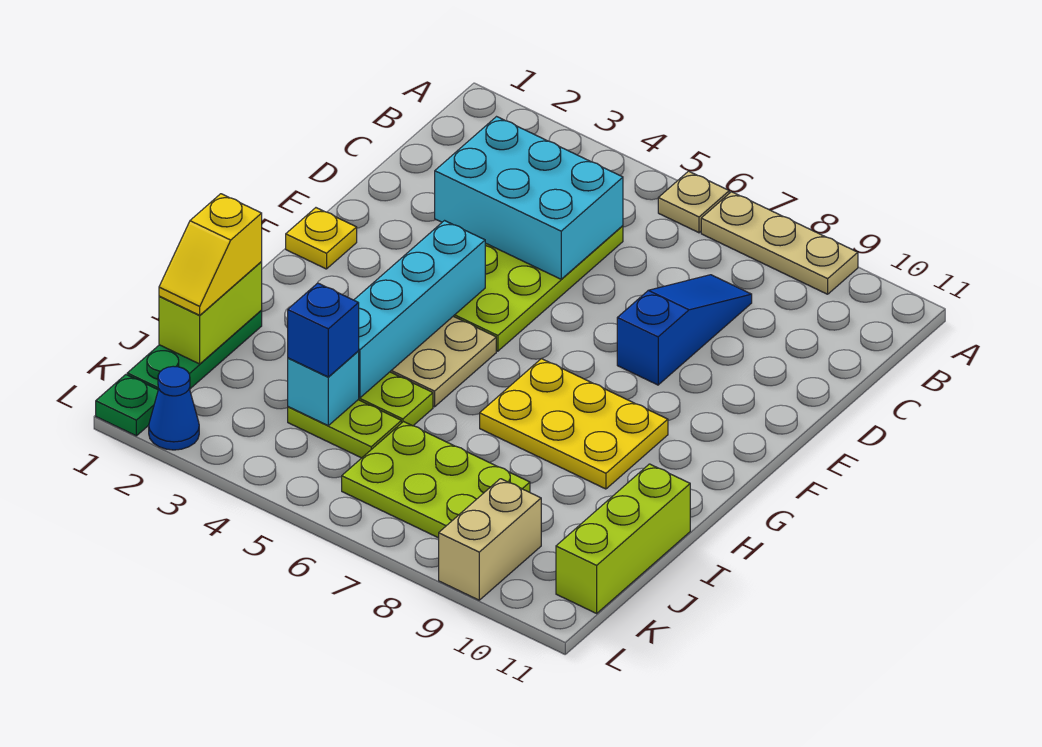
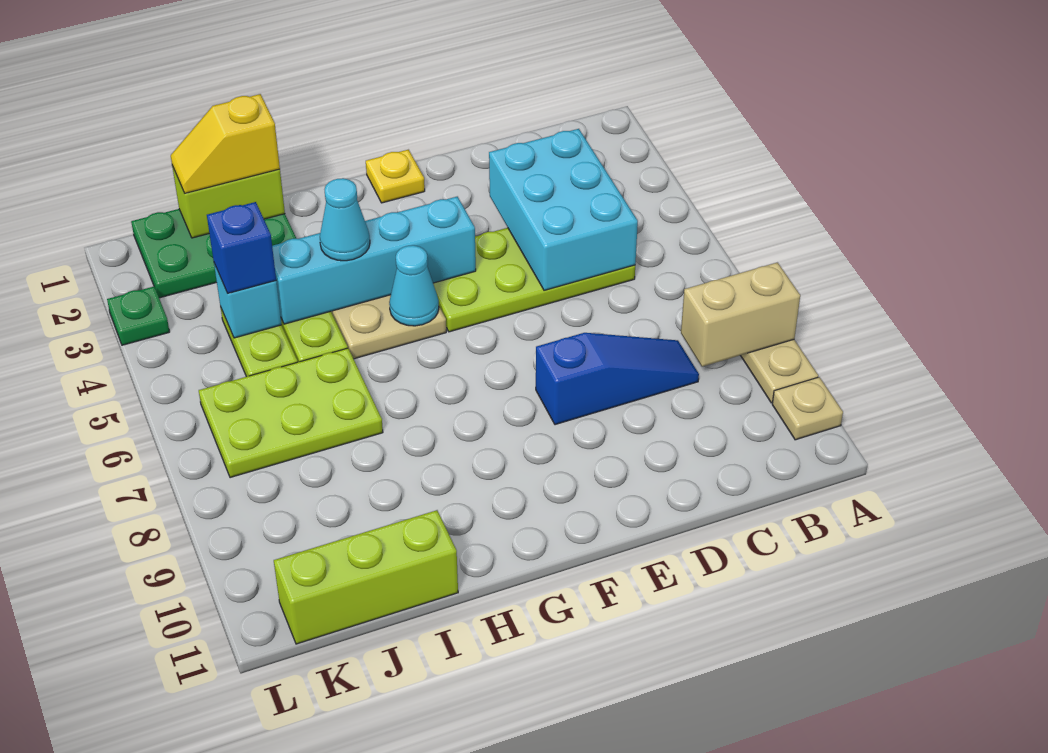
tan plate A6 level 1 -> tan plate A10 level 1
none -> cyan cone G5 level 2
yellow plate G7:H9 level 1 -> none
none -> cyan cone H4 level 3
green plate I1:K1 level 1 -> green plate I1:K2 level 1
lime plate J6:K8 level 1 -> lime plate I6:K7 level 1
tan brick K9:L9 level 1 -> tan brick A8:B8 level 2
green plate L1 level 1 -> green plate L3 level 1
blue cone L2 level 1 -> none

